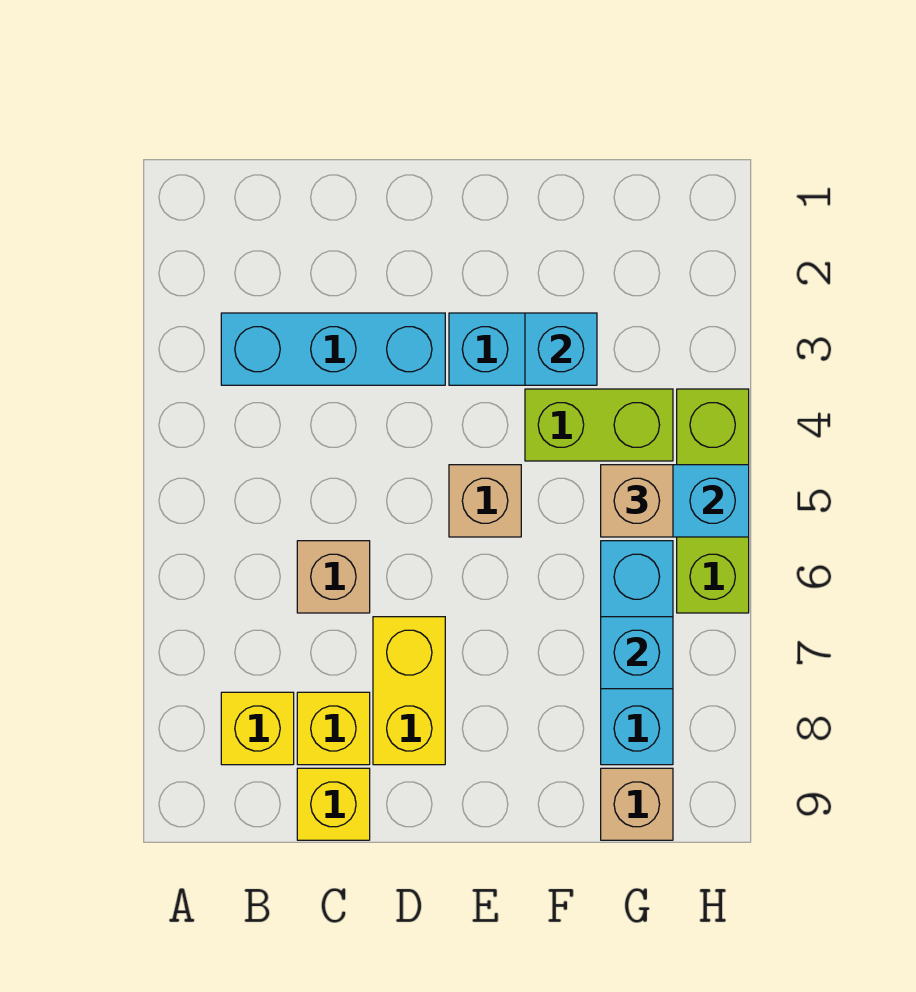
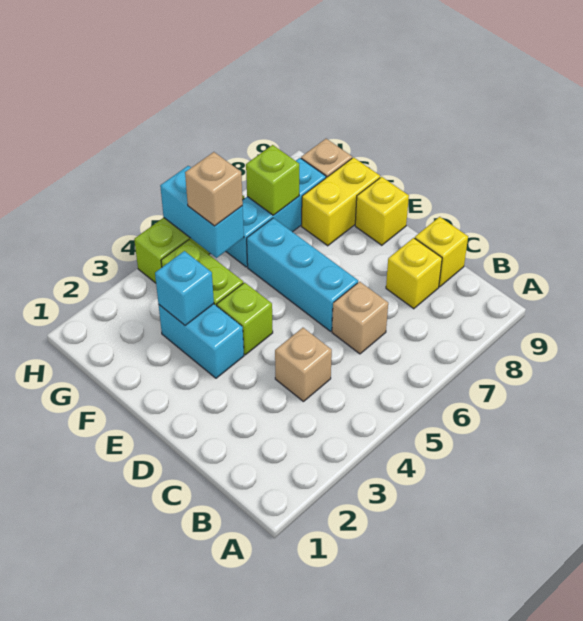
cyan brick B3:D3 level 1 -> cyan brick D6:F6 level 1
yellow brick B8 level 1 -> yellow brick E9 level 1
yellow brick D7:D8 level 1 -> yellow brick F8:F9 level 1
none -> lime brick E4 level 1
tan brick E5 level 1 -> tan brick C4 level 1
cyan brick G7 level 2 -> lime brick G7 level 2

